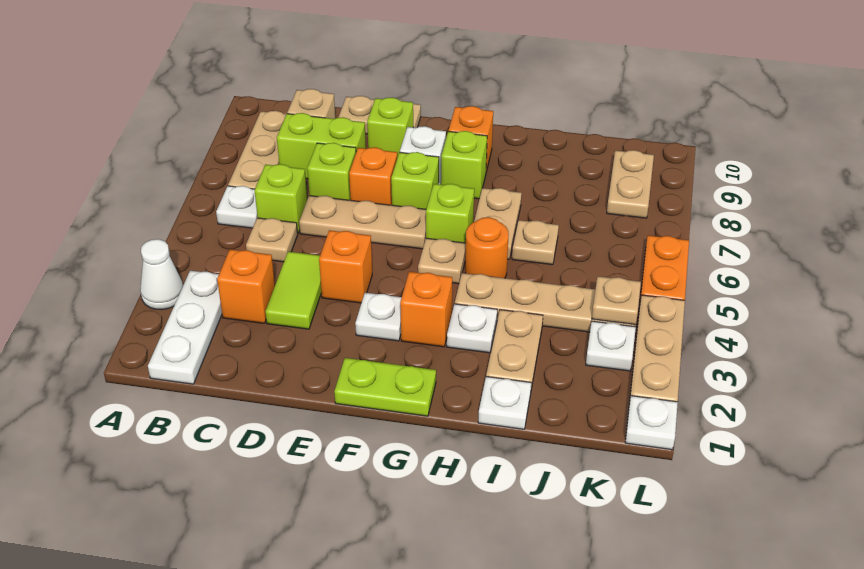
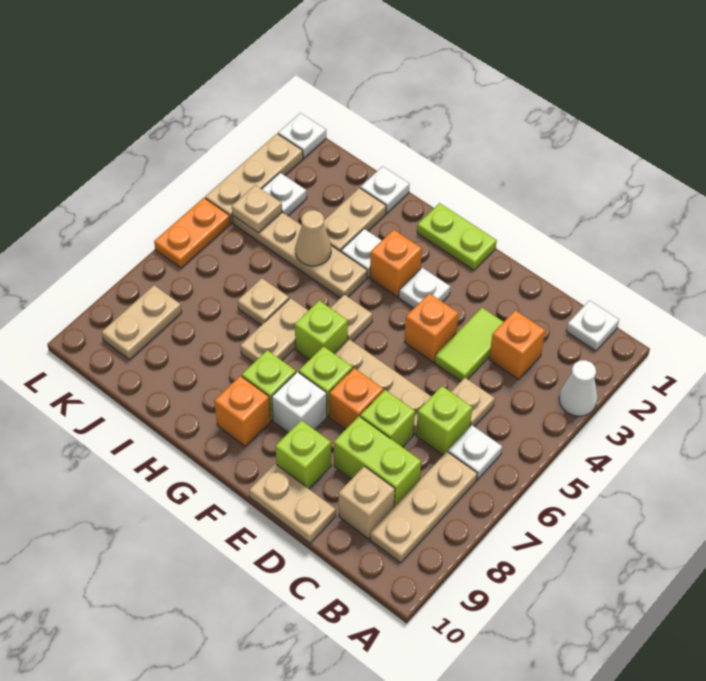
white plate B1:B3 level 1 -> white plate B1 level 1
orange round brick H5 level 1 -> none
none -> tan cone I4 level 2

